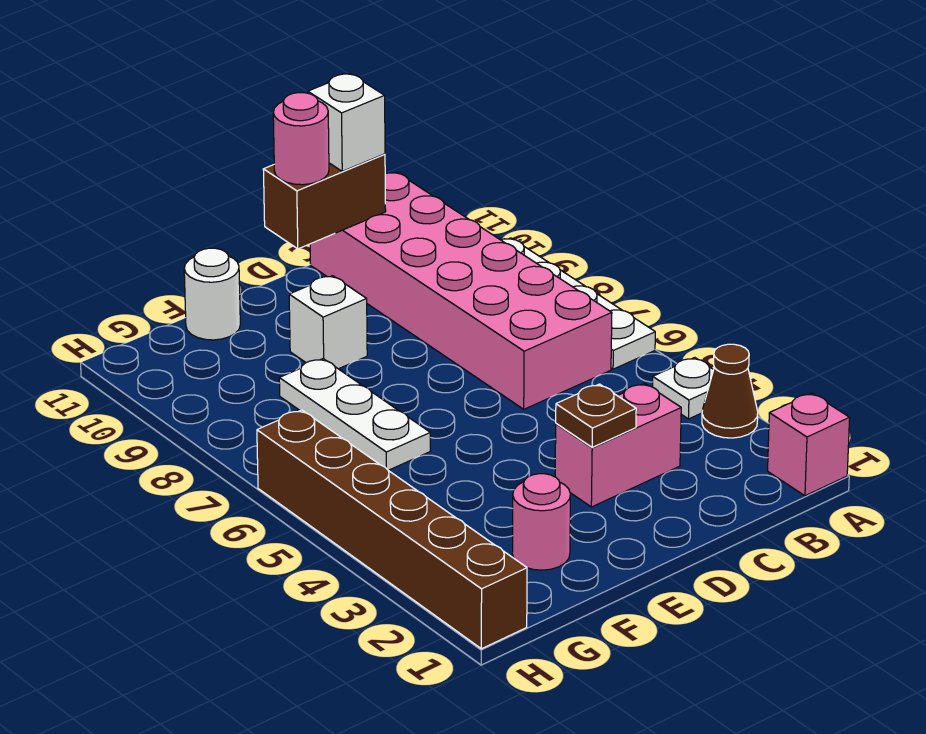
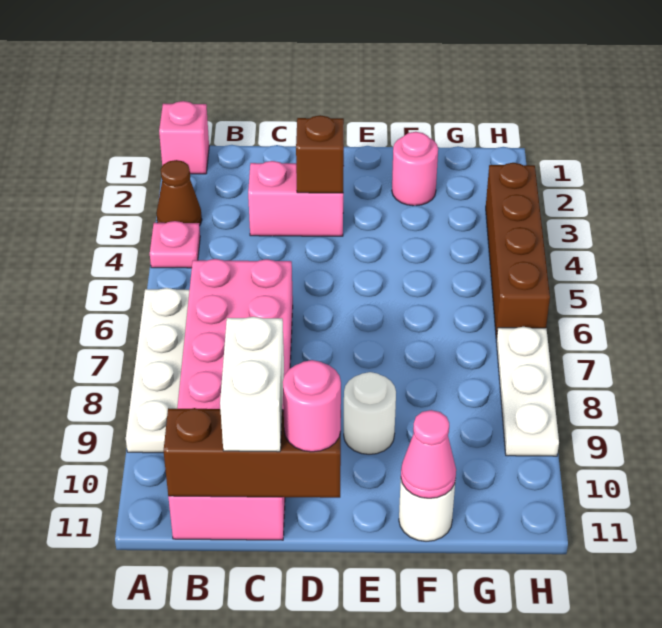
white plate A4 level 1 -> pink plate A4 level 1
brown brick C11:D11 level 2 -> brown brick B11:D11 level 2
white brick C11 level 3 -> white brick C10:C11 level 3
brown plate D3 level 2 -> brown brick D3 level 2
white brick E9 level 1 -> white round brick E9 level 1
white plate F6:F8 level 1 -> white plate H7:H9 level 1
none -> pink cone F11 level 2
brown brick H1:H6 level 1 -> brown brick H3:H6 level 1

